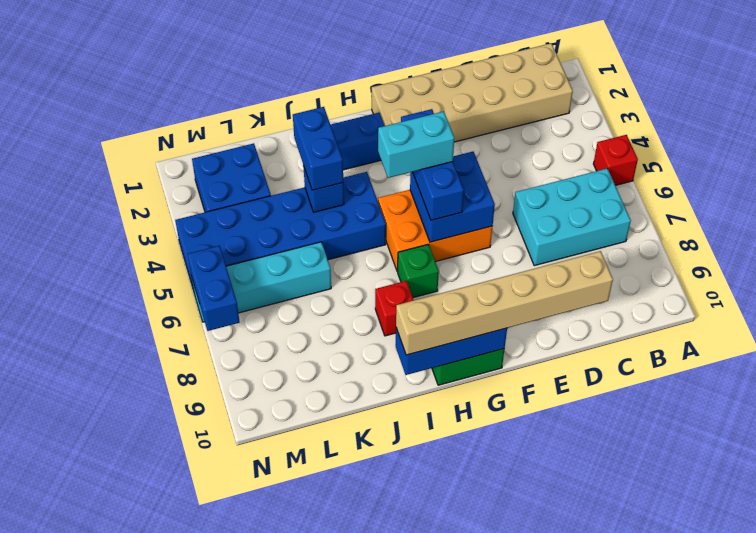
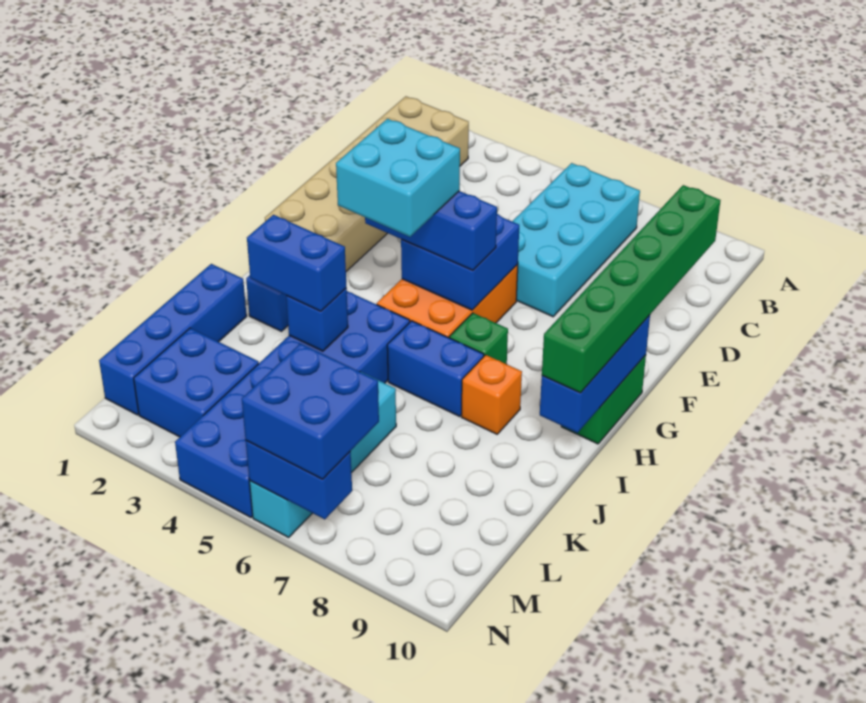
red brick A5 level 1 -> none
cyan brick B6:D7 level 1 -> cyan brick B6:E7 level 1
tan brick D10:I10 level 3 -> green brick D10:I10 level 3
cyan brick G5:H5 level 4 -> cyan brick G4:H5 level 4
none -> blue brick I6:I7 level 1
red brick I8 level 1 -> orange brick I8 level 1
none -> blue brick J1:M1 level 1
none -> blue brick M6:N7 level 3

